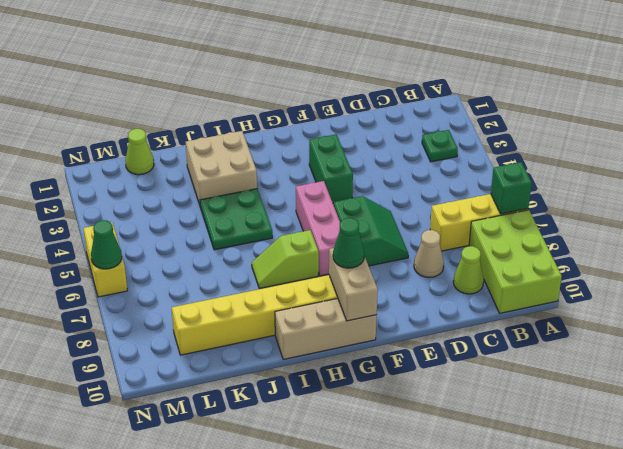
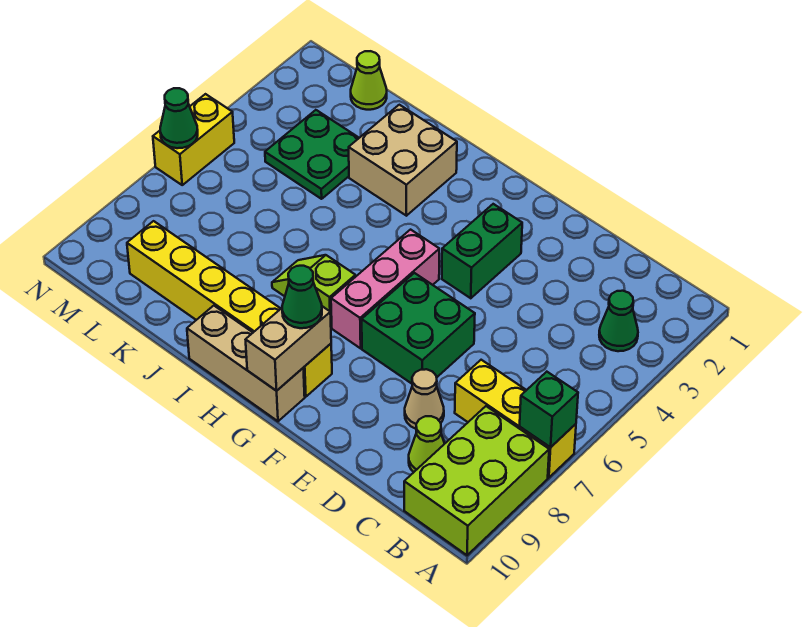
green plate B3 level 1 -> green cone B3 level 1
green slope E6:F7 level 1 top F -> green brick E6:F7 level 1
green plate I4:J5 level 1 -> green plate K3:L4 level 1

